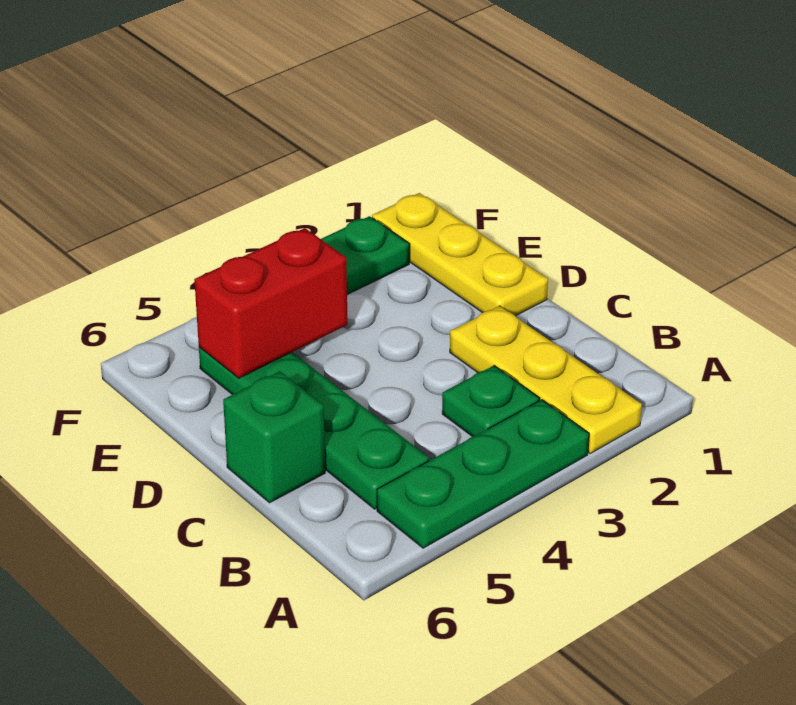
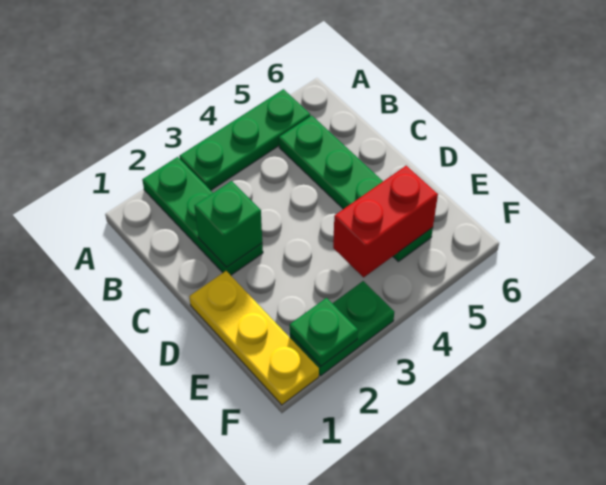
yellow plate A2:C2 level 1 -> green plate A2:C2 level 1
green plate B3 level 1 -> green plate F2 level 2
green brick C6 level 1 -> green brick C2 level 2

